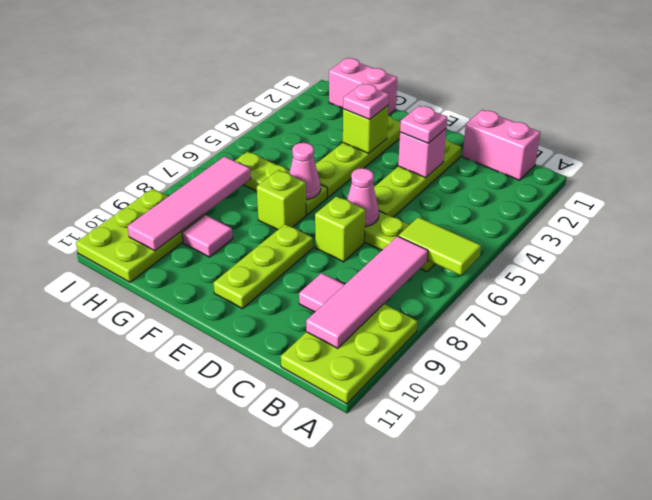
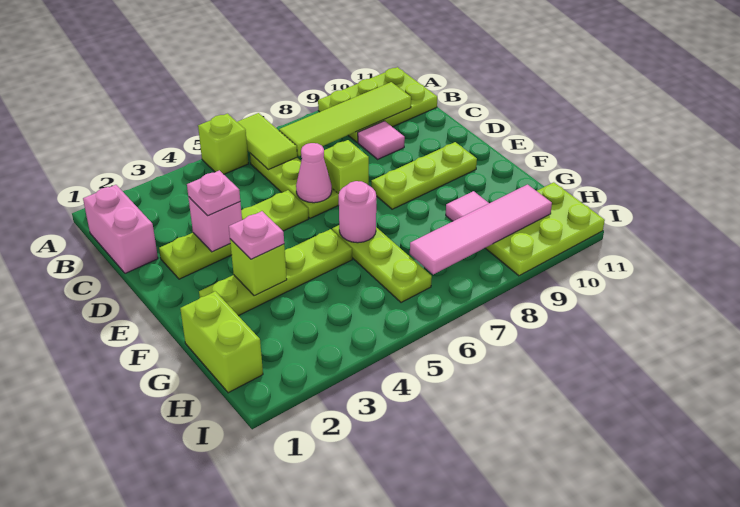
pink tile B7:B10 level 2 -> lime tile B7:B10 level 2
pink cone F6 level 2 -> pink round brick F6 level 2
lime brick F7 level 1 -> lime brick A5 level 1
pink brick G1:H1 level 1 -> lime brick G1:H1 level 1

